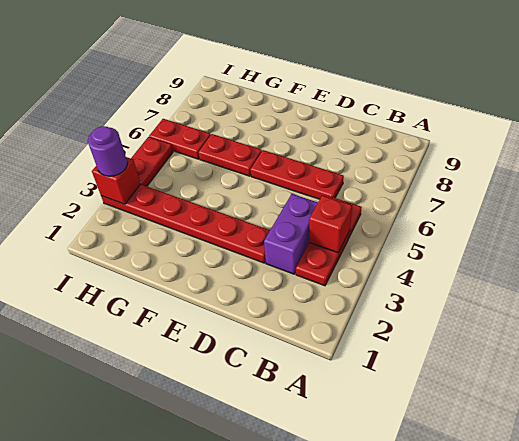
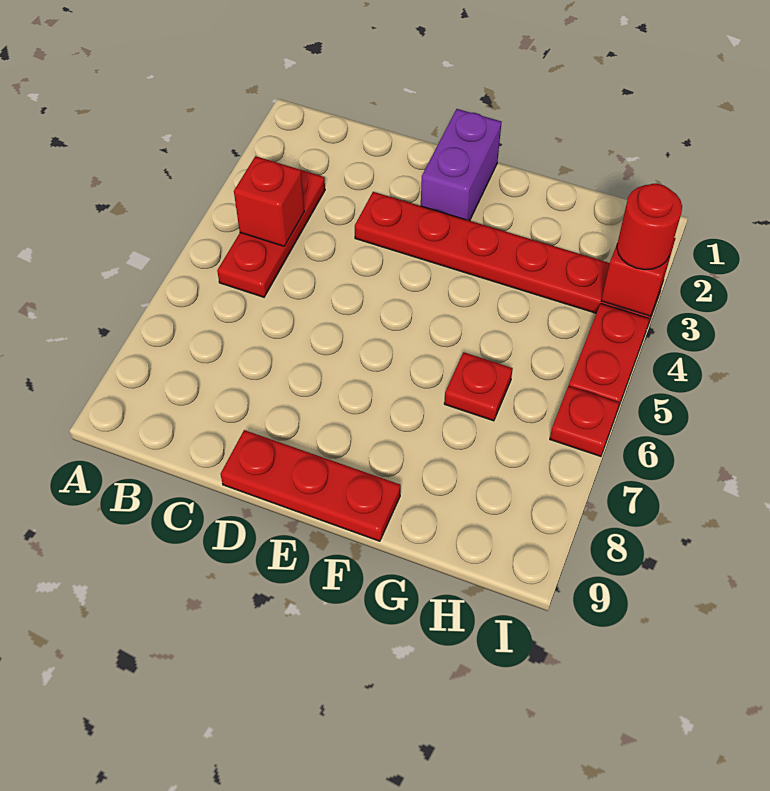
purple brick C3:C4 level 1 -> purple brick E1:E2 level 1
red plate C6:E6 level 1 -> red plate D9:F9 level 1
red plate F6:G6 level 1 -> red plate G6 level 1
red plate H6:I6 level 1 -> red plate I6 level 1
purple round brick I3 level 3 -> red round brick I3 level 3

